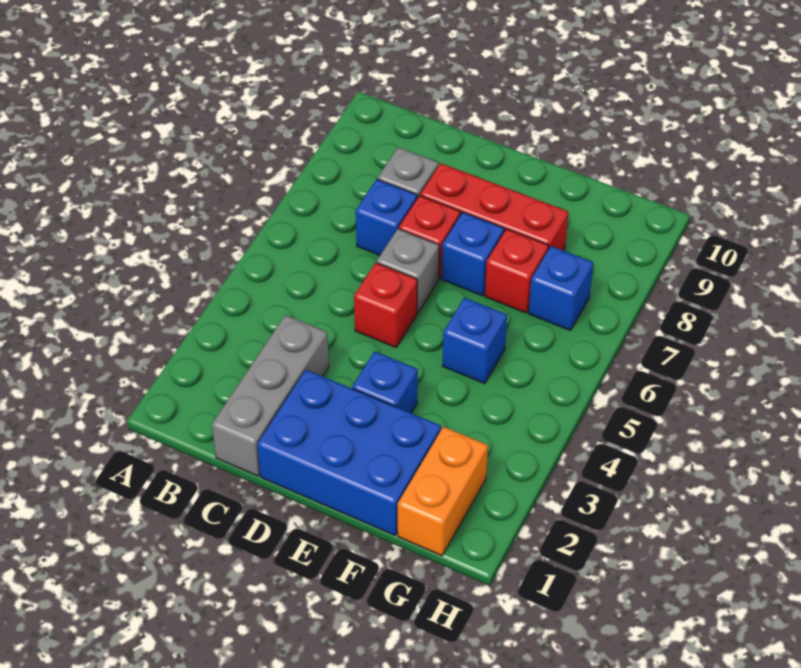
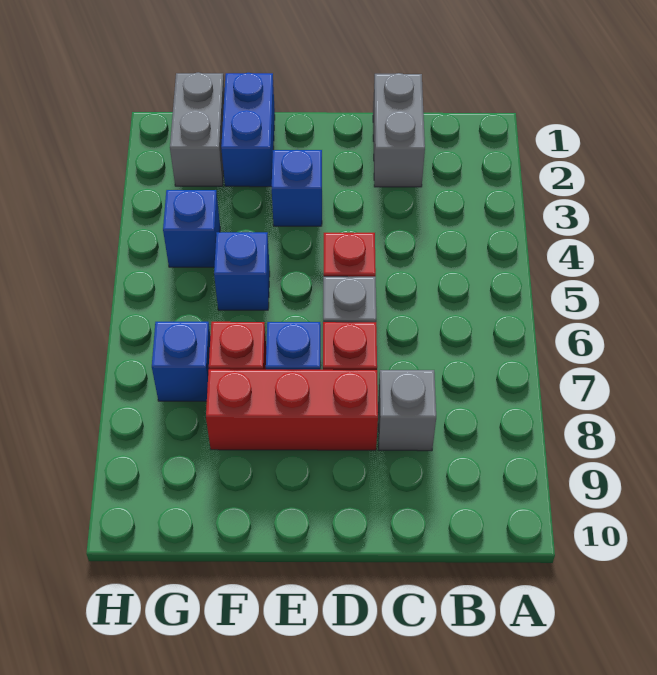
grey brick C1:C3 level 1 -> grey brick C1:C2 level 1
blue brick C7 level 1 -> blue brick G4 level 1
blue brick D1:F2 level 1 -> blue brick F1:F2 level 1
orange brick G1:G2 level 1 -> grey brick G1:G2 level 1

